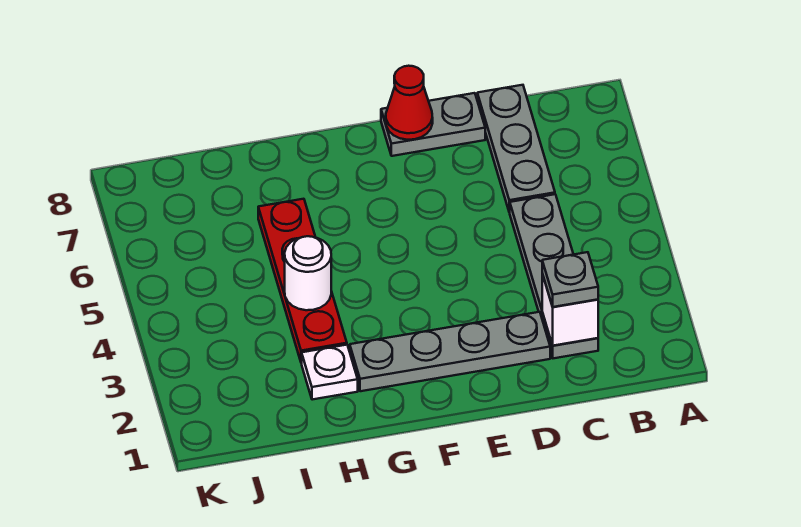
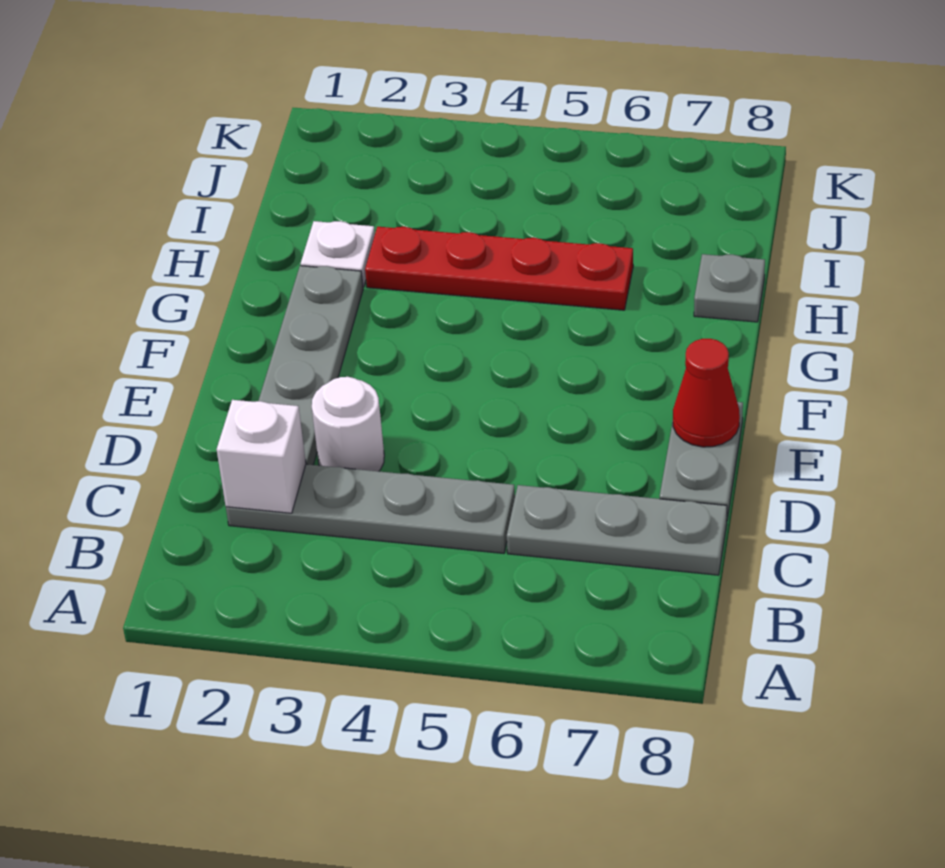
grey plate C2 level 3 -> grey plate H8 level 1
white round brick H4 level 2 -> white round brick D3 level 1

